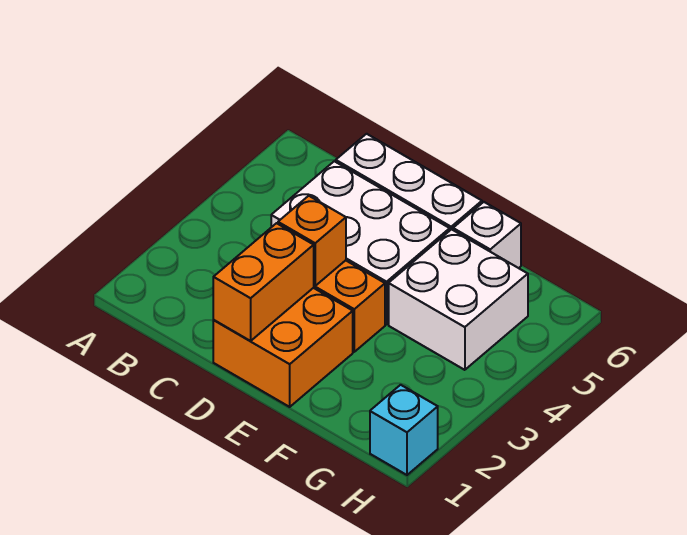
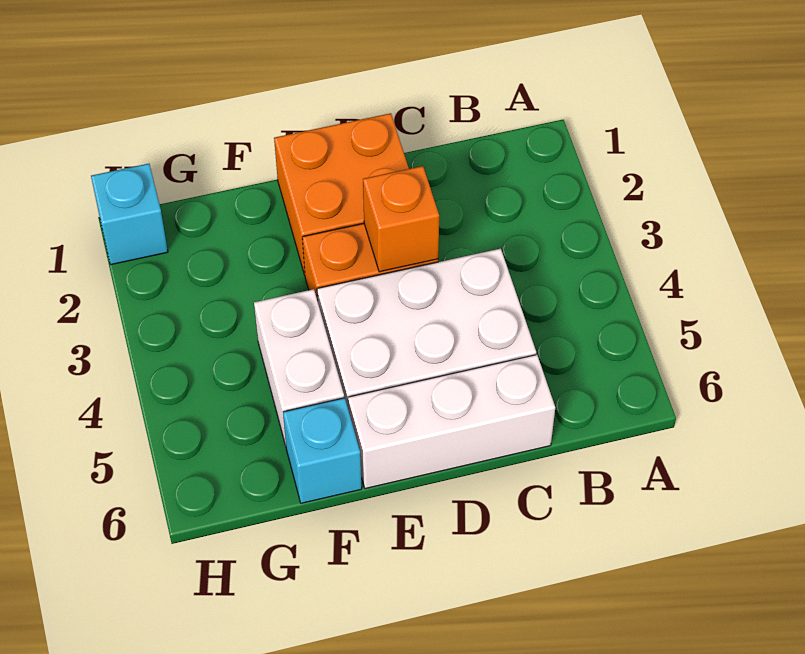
orange brick D1:D2 level 2 -> none
white brick F4:G5 level 1 -> white brick F4:F5 level 1
white brick F6 level 1 -> cyan brick F6 level 1

